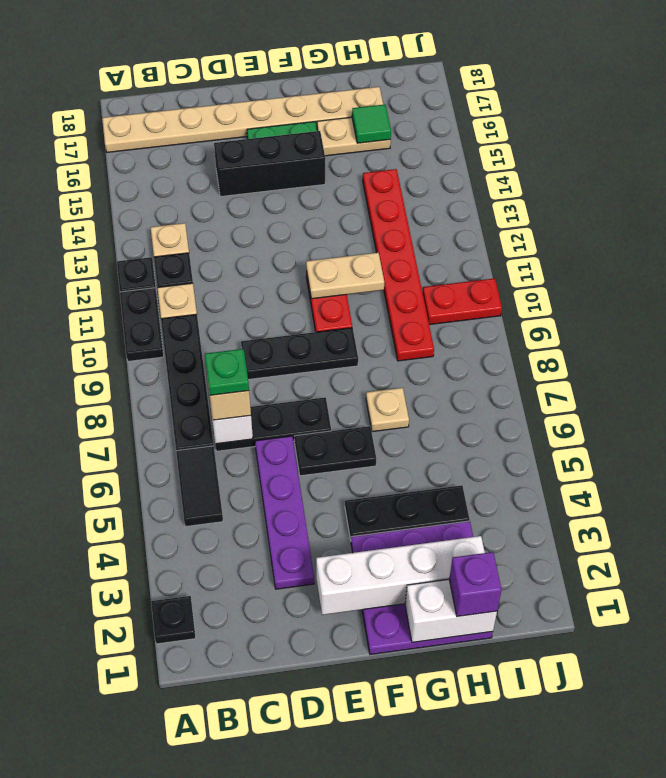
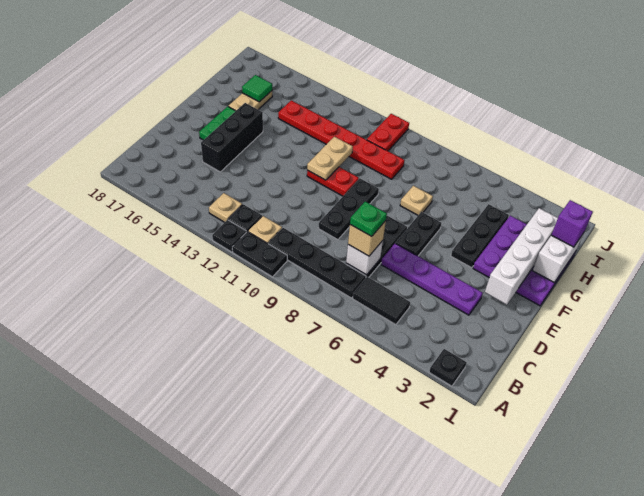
tan plate A17:H17 level 1 -> none

